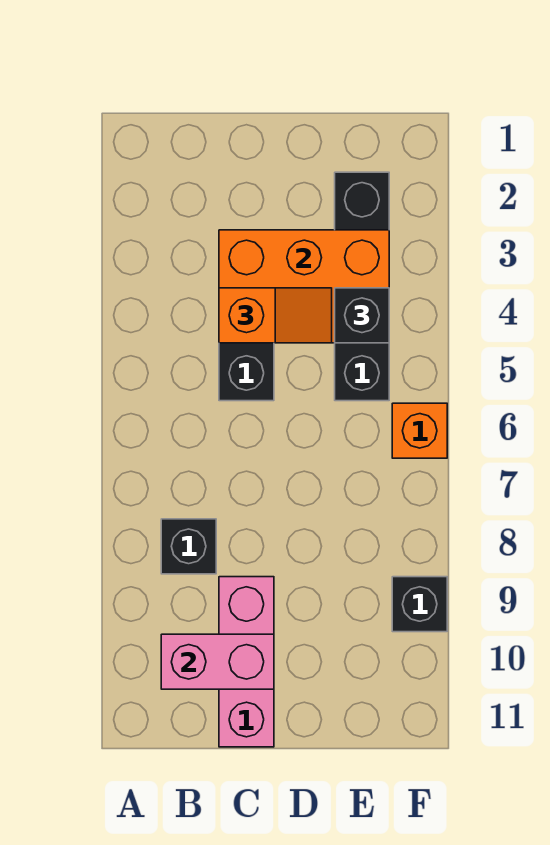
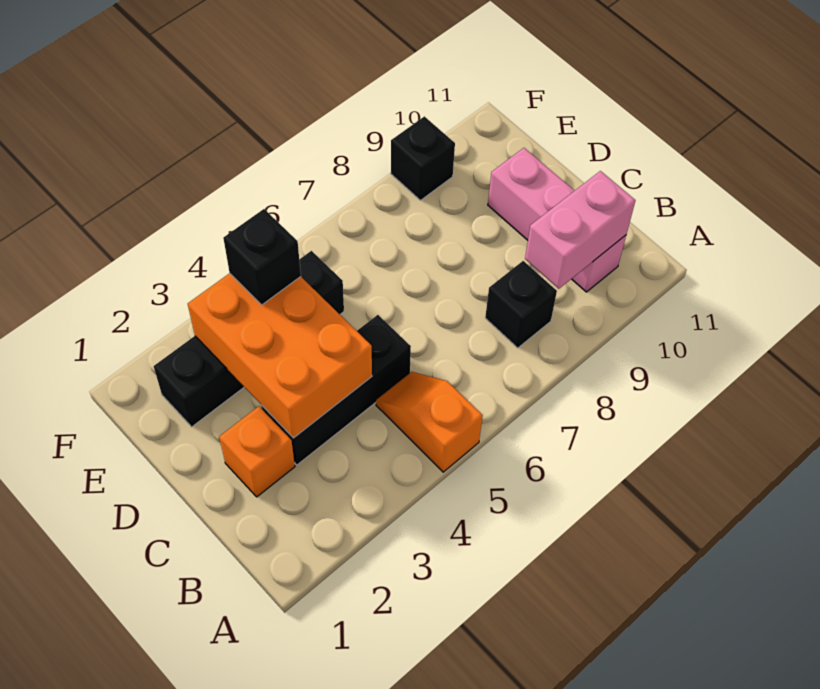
pink brick B10:C10 level 2 -> pink brick B9:B10 level 2
orange slope C4:D4 level 3 top C -> orange slope A5:B5 level 1 top A
pink brick C9:C11 level 1 -> pink brick B10:D10 level 1
orange brick F6 level 1 -> orange brick C2 level 1

